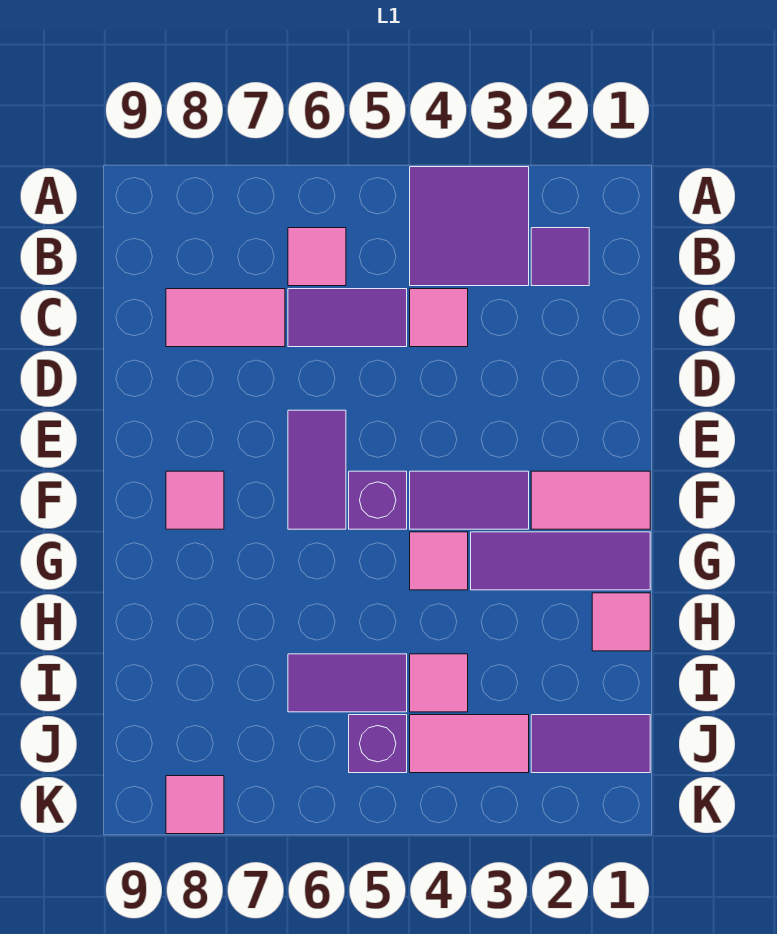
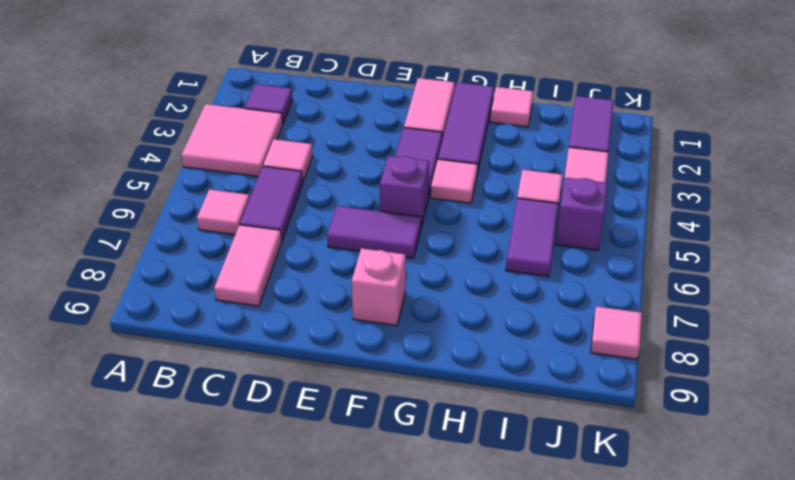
purple tile A3:B4 level 1 -> pink tile A3:B4 level 1
pink tile F8 level 1 -> pink brick F8 level 1

